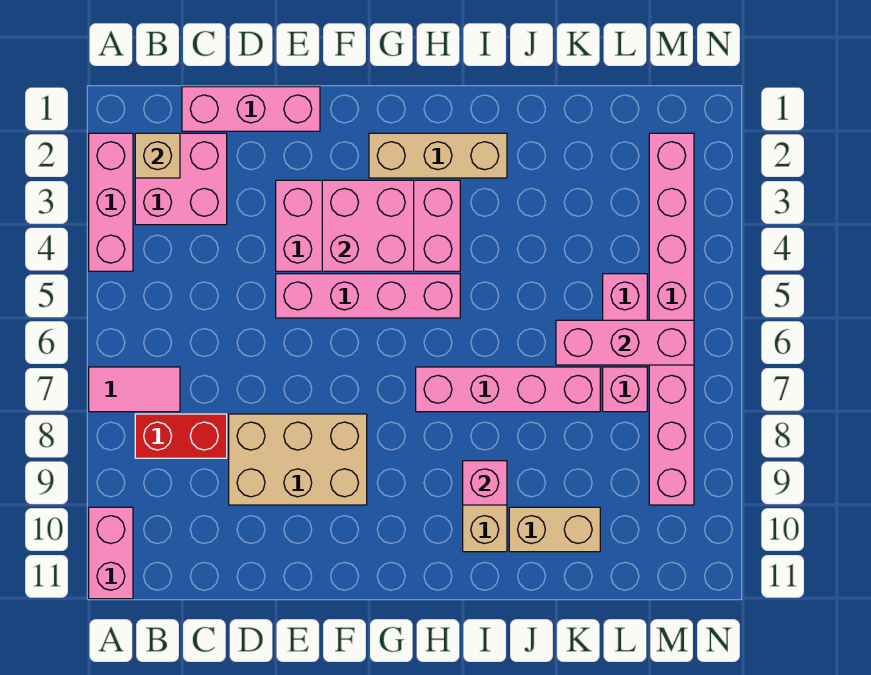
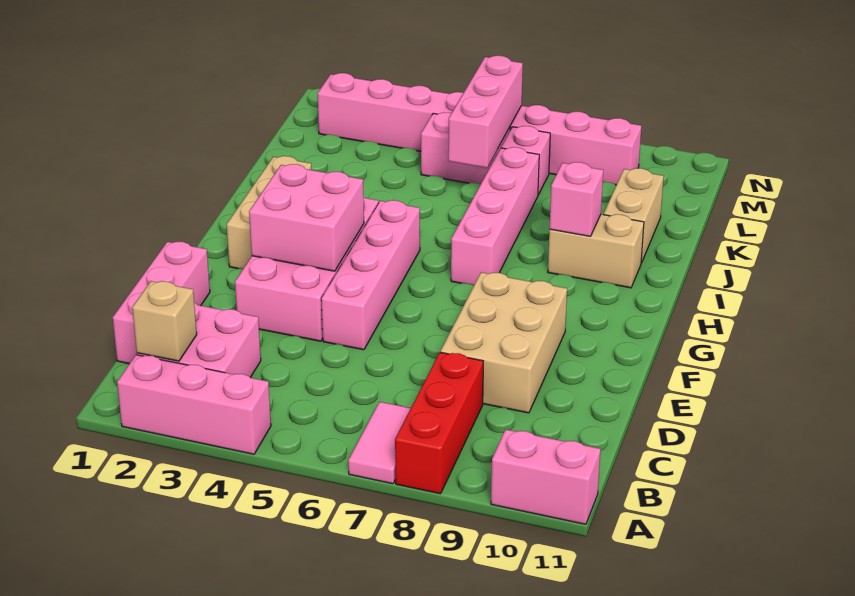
red brick B8:C8 level 1 -> red brick A8:C8 level 1

